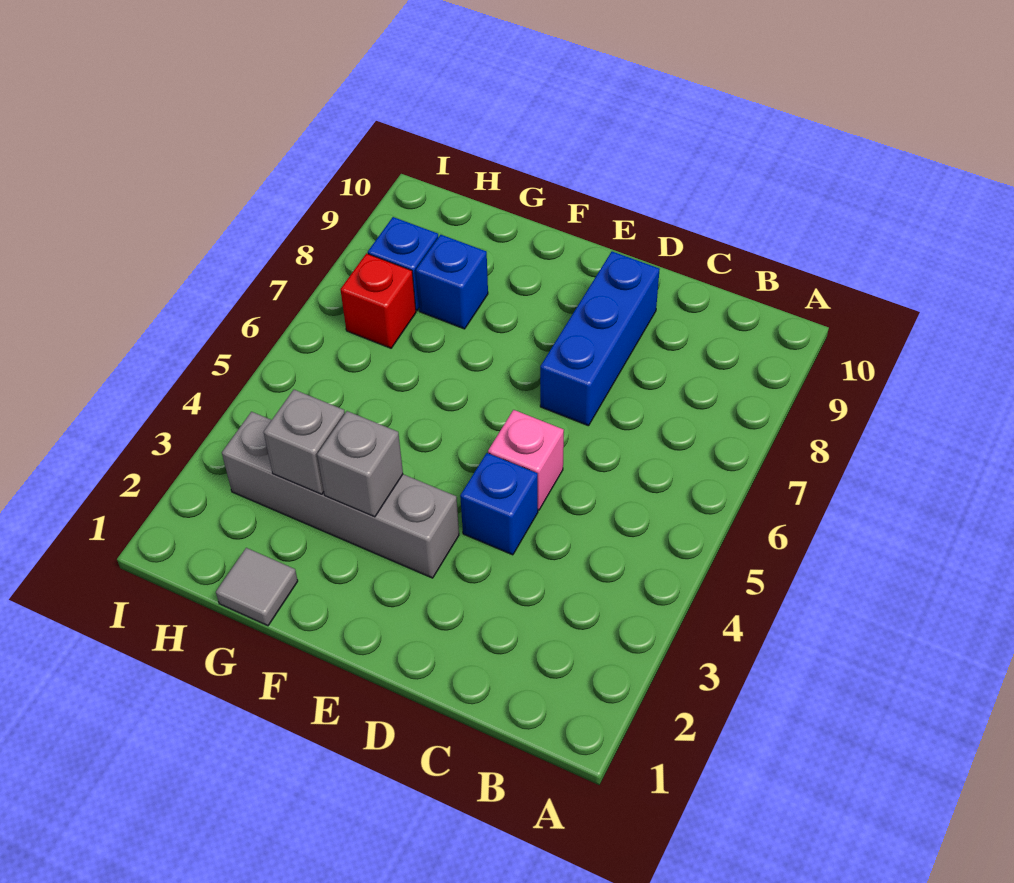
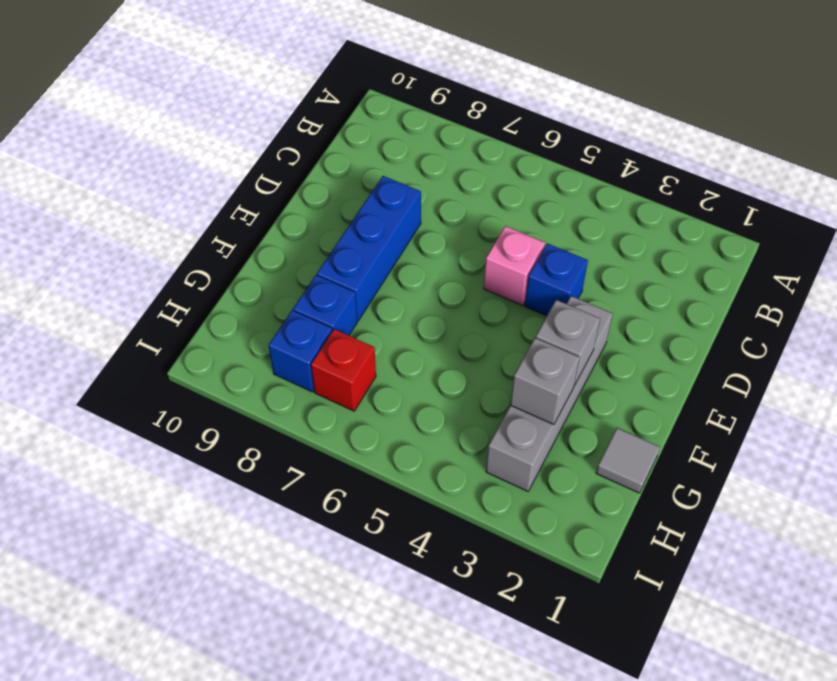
blue brick D7:D9 level 1 -> blue brick D8:F8 level 1

